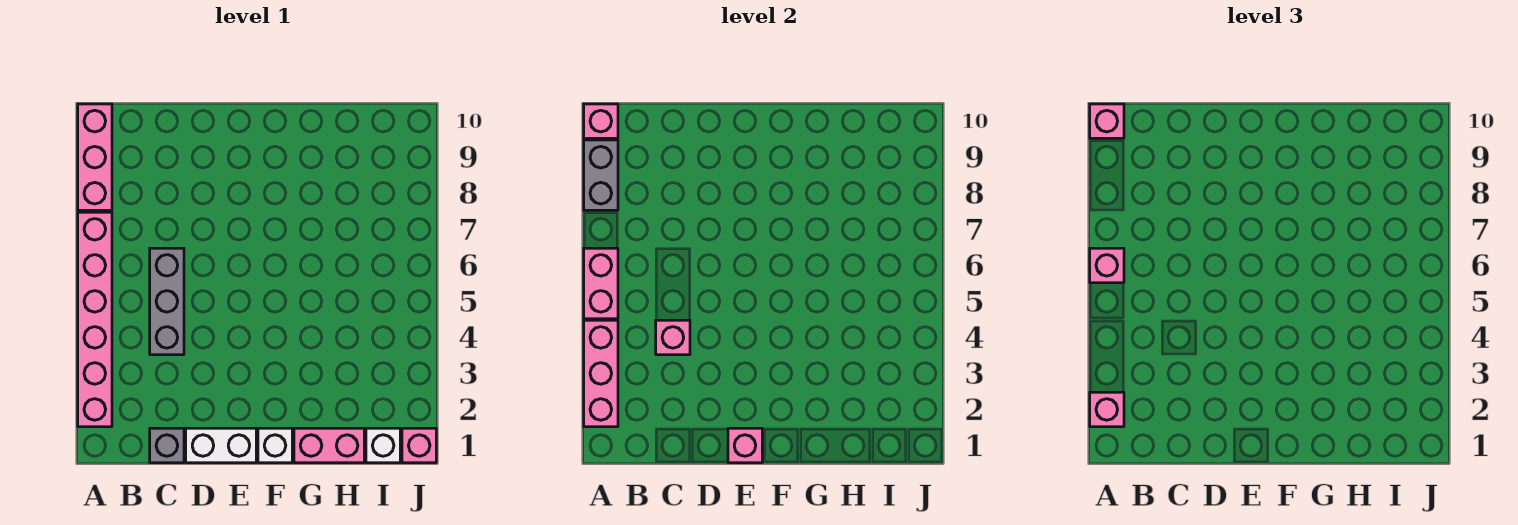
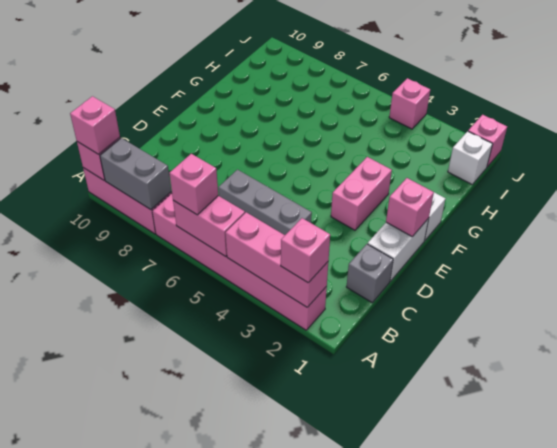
pink brick C4 level 2 -> pink brick J4 level 1
pink brick G1:H1 level 1 -> pink brick E3:F3 level 1

